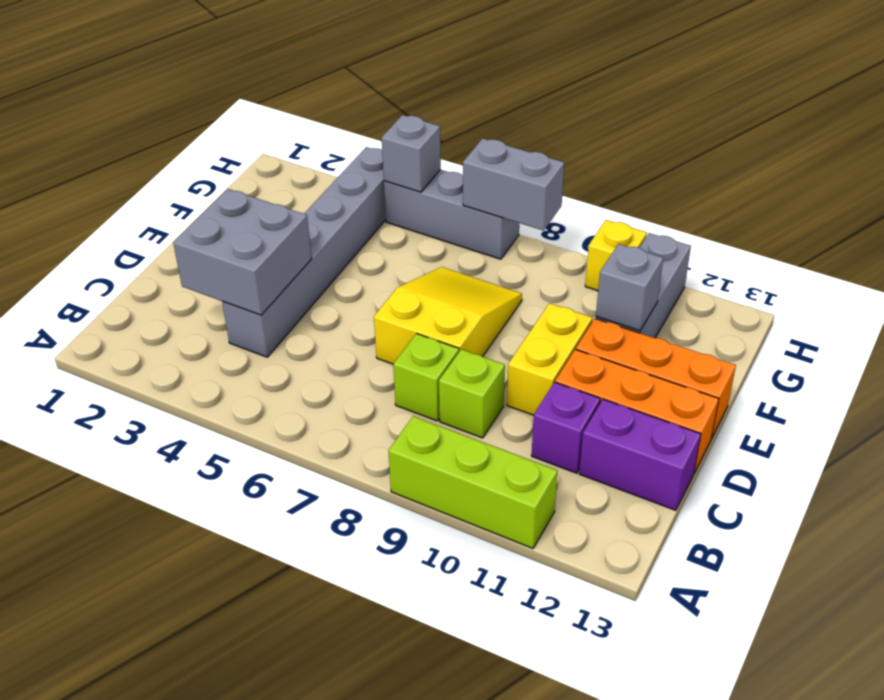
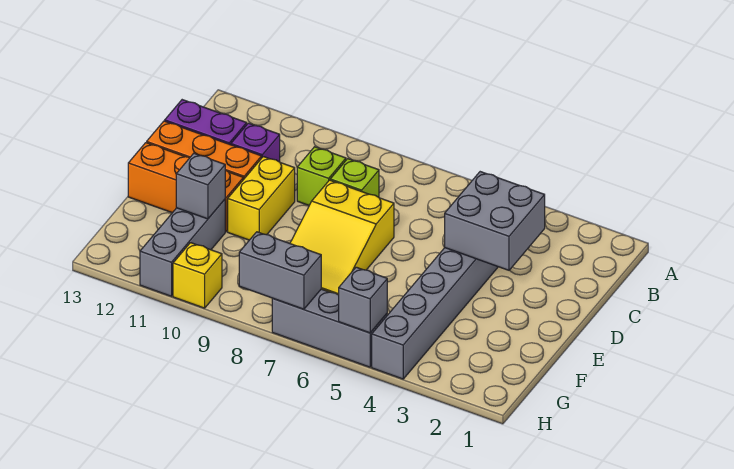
lime brick A9:A11 level 1 -> none

